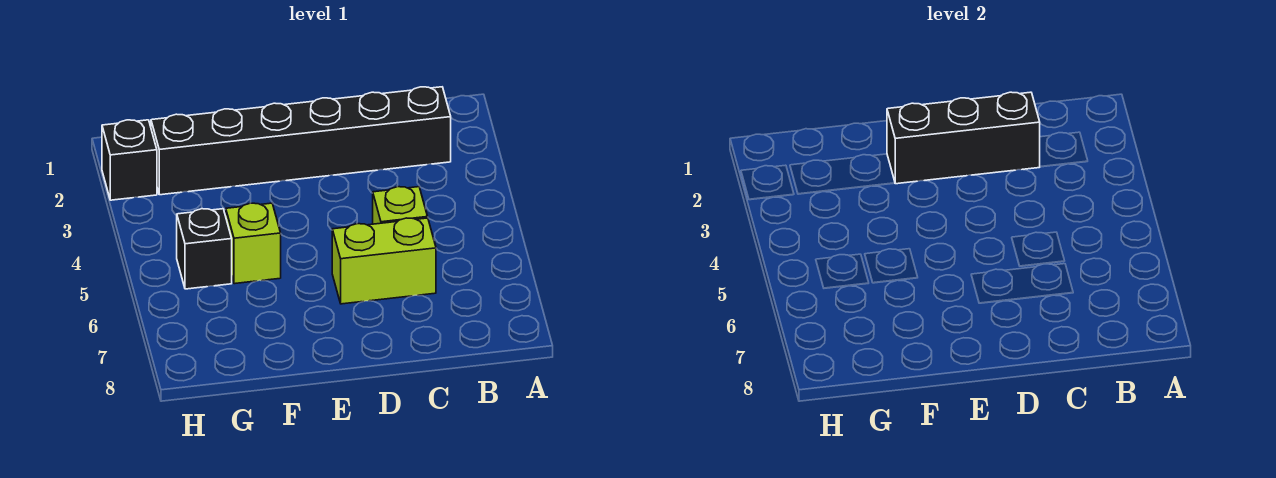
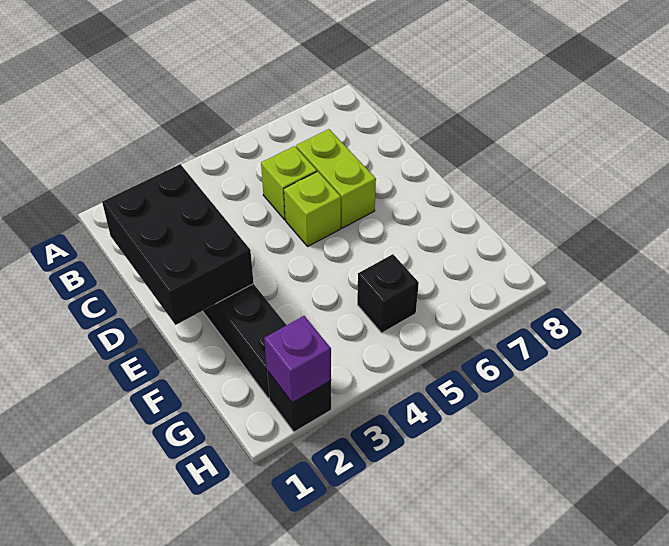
black brick C2:E2 level 2 -> black brick C1:E2 level 2
lime brick F5 level 1 -> lime brick D5 level 1
none -> purple brick H2 level 2

